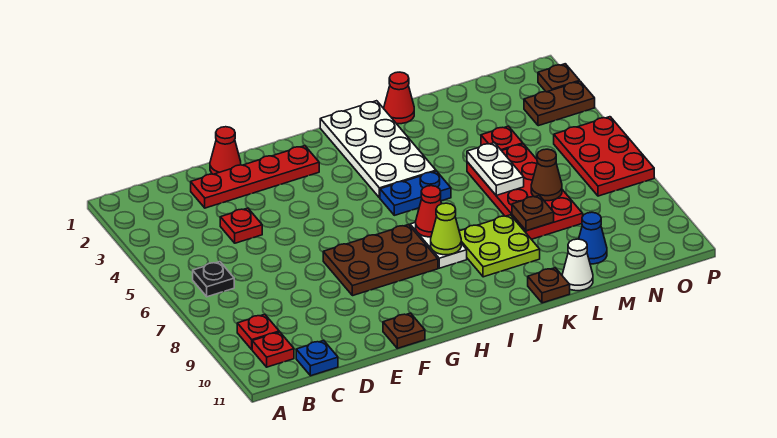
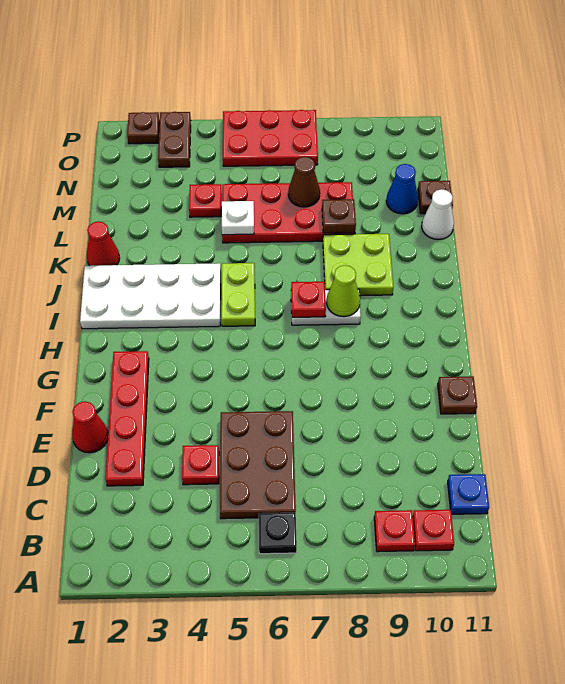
brown plate F7:H8 level 1 -> brown plate C5:E6 level 1
blue plate I5:J5 level 1 -> lime plate I5:J5 level 1
red cone I7 level 2 -> red plate I7 level 2
brown plate K11 level 1 -> brown plate M11 level 1
white plate L5:L6 level 2 -> white plate L5 level 2

